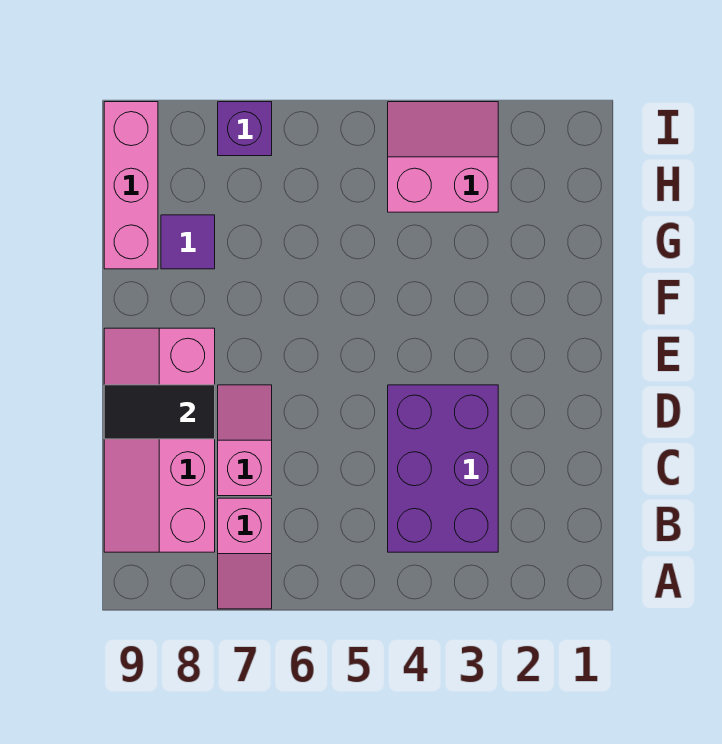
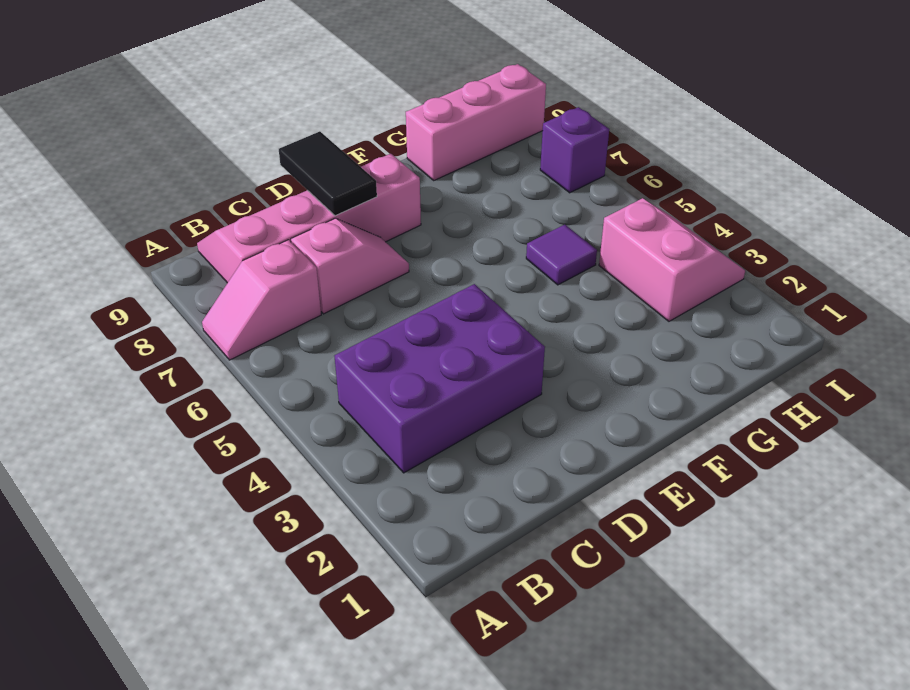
purple tile G8 level 1 -> purple tile G5 level 1

